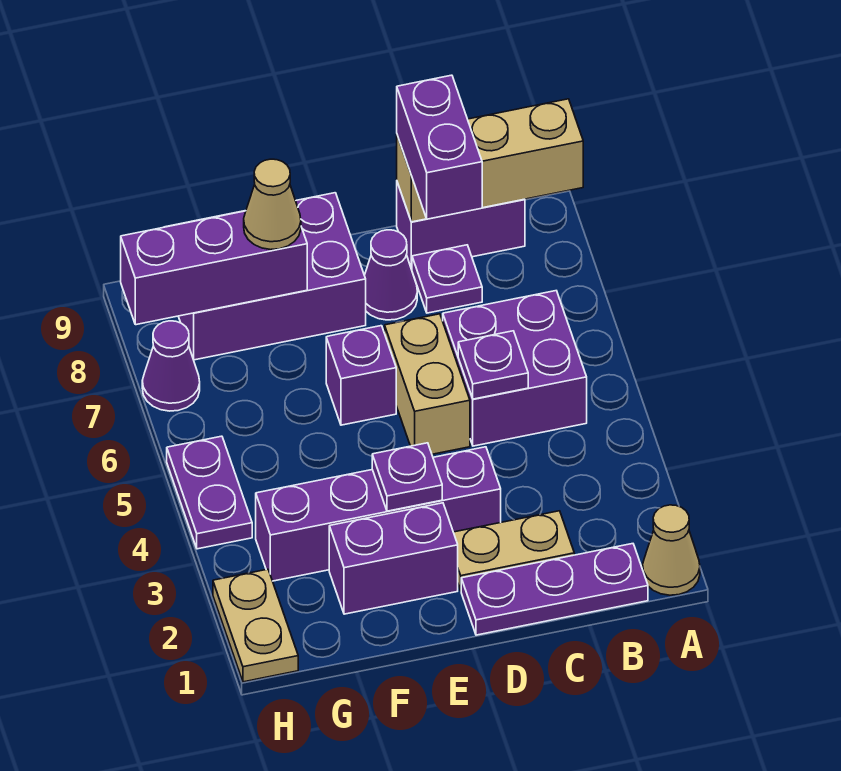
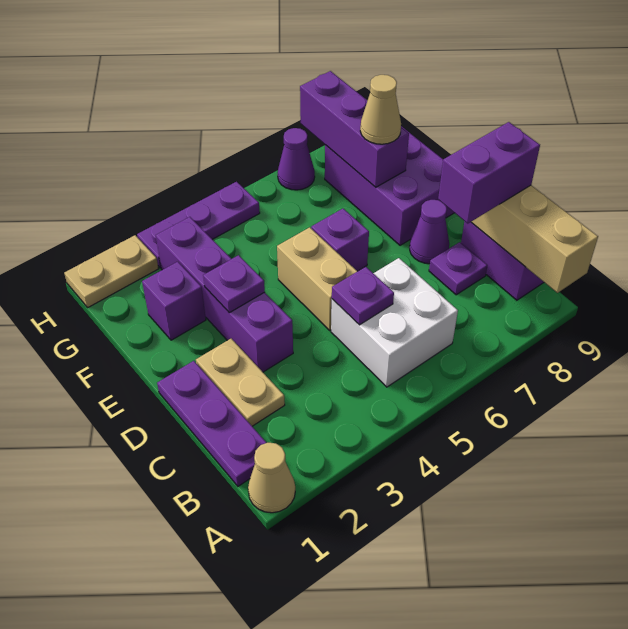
purple brick B5:C6 level 1 -> white brick B5:C6 level 1
tan brick D5:D6 level 1 -> tan brick D5:E5 level 1
purple brick E2:F2 level 1 -> purple brick F2 level 1
purple plate H4:H5 level 1 -> purple plate H3:H5 level 1

